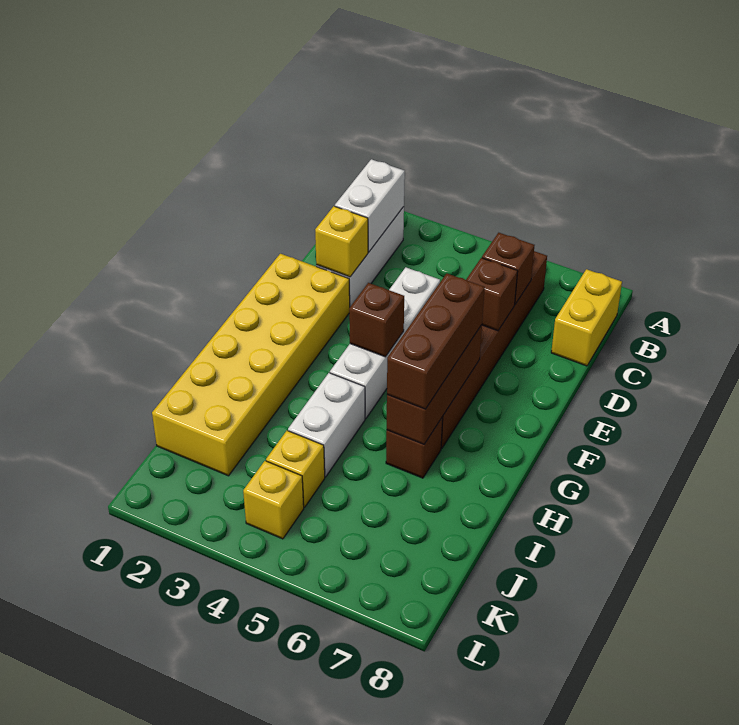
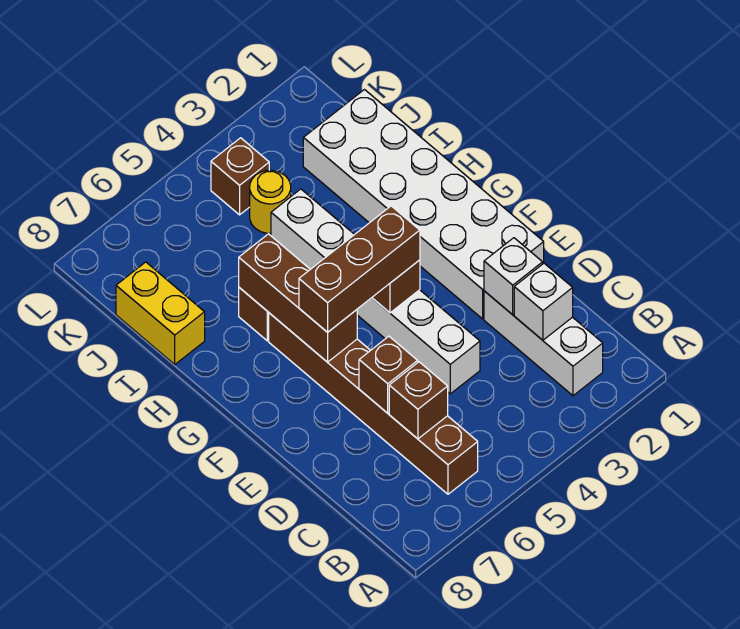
white brick B2:C2 level 2 -> white brick C2 level 2
yellow brick B8:C8 level 1 -> yellow brick I8:J8 level 1
yellow brick D2 level 2 -> white brick D2 level 2
yellow brick E1:J2 level 1 -> white brick E1:J2 level 1
brown brick F6:H6 level 3 -> brown brick F4:F6 level 3
yellow brick J4 level 1 -> yellow round brick J4 level 1
yellow brick K4 level 1 -> brown brick K4 level 1

